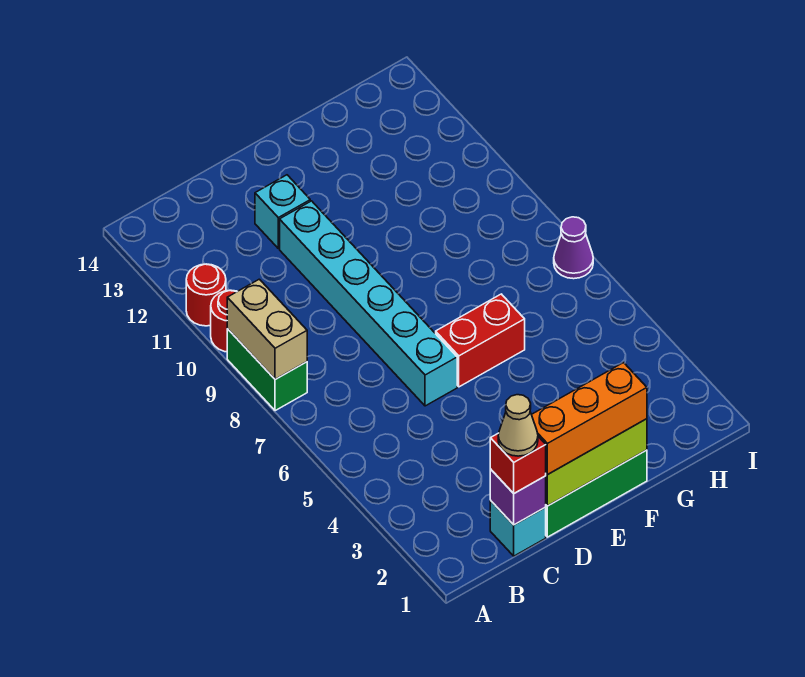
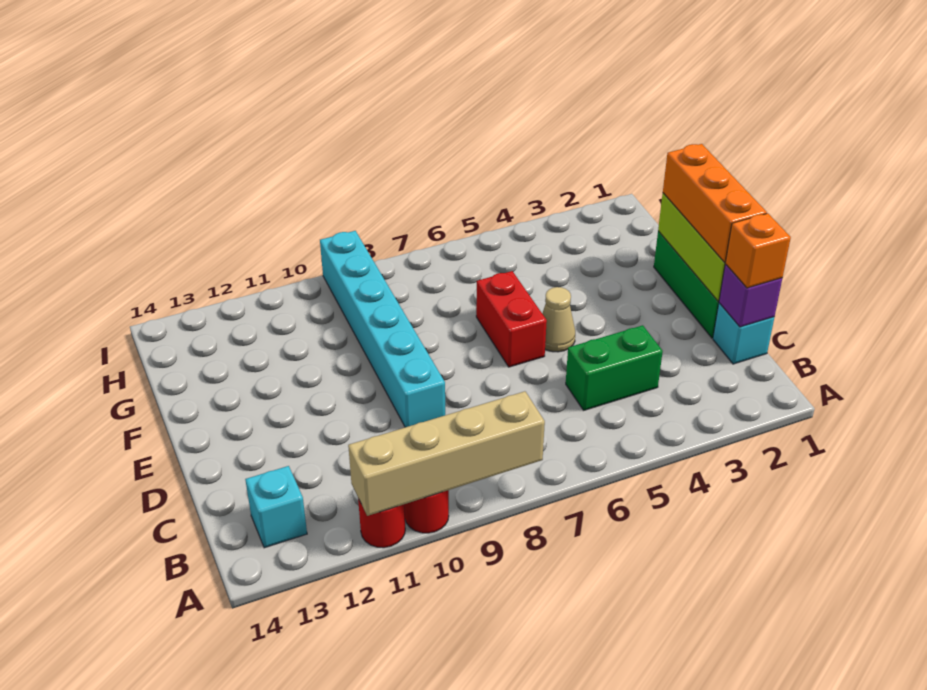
green brick A8:A9 level 1 -> green brick C4:C5 level 1
tan brick A8:A9 level 2 -> tan brick A8:A11 level 2
red brick C1 level 3 -> orange brick C1 level 3
tan cone C1 level 4 -> tan cone E5 level 1
cyan brick D6:D11 level 1 -> cyan brick D9:I9 level 1
cyan brick D12 level 1 -> cyan brick B13 level 1
purple cone I7 level 1 -> none

